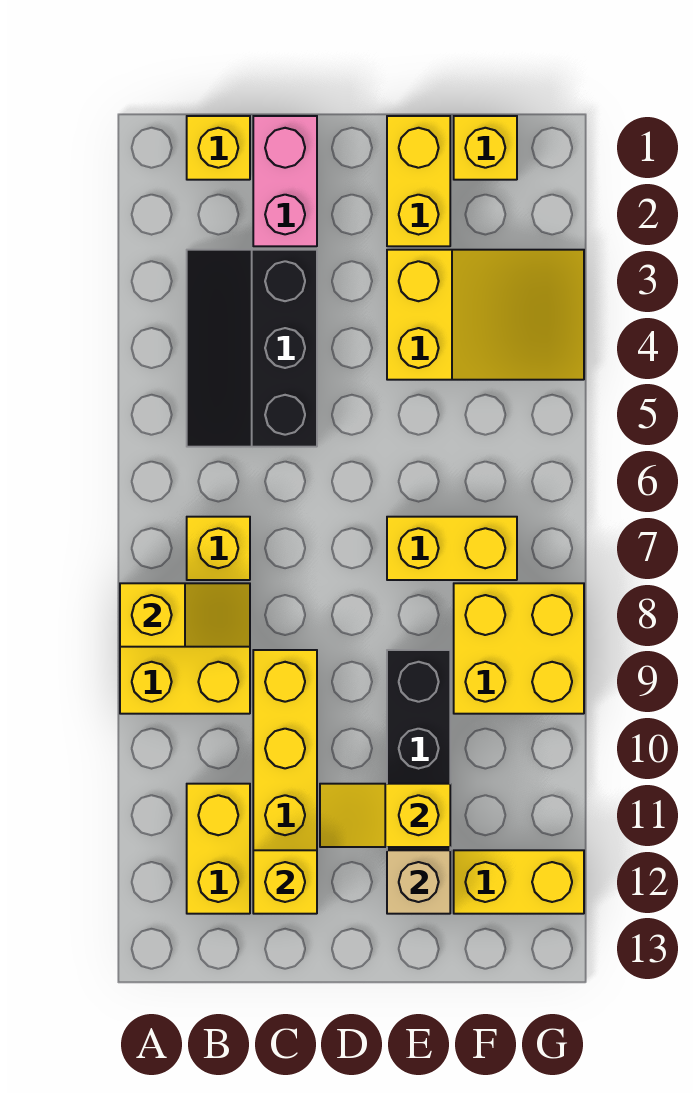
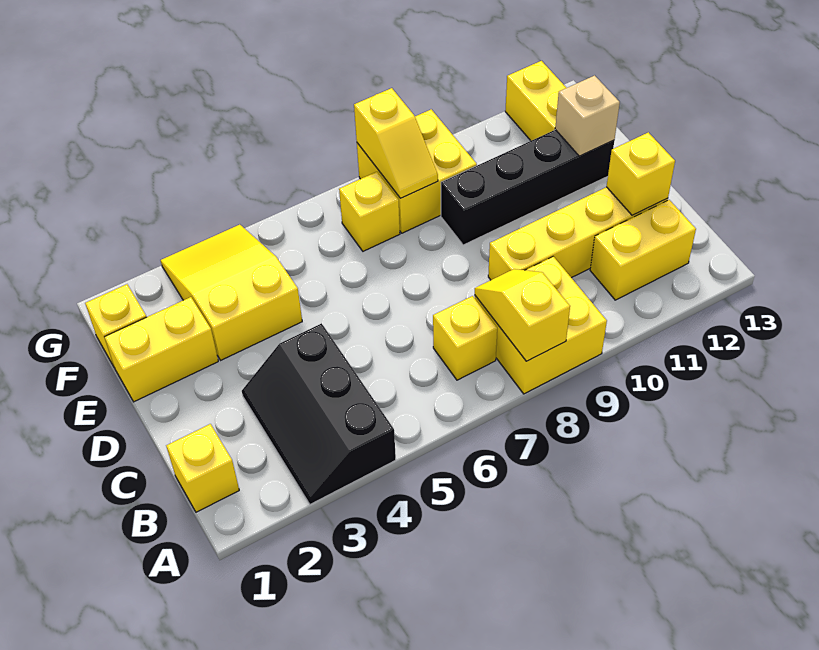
black slope B3:C5 level 1 top C -> black slope A3:C4 level 1 top 4
pink brick C1:C2 level 1 -> none
yellow slope D11:E11 level 2 top E -> yellow slope F8:G8 level 2 top G
yellow brick E7:F7 level 1 -> yellow brick F7 level 1

